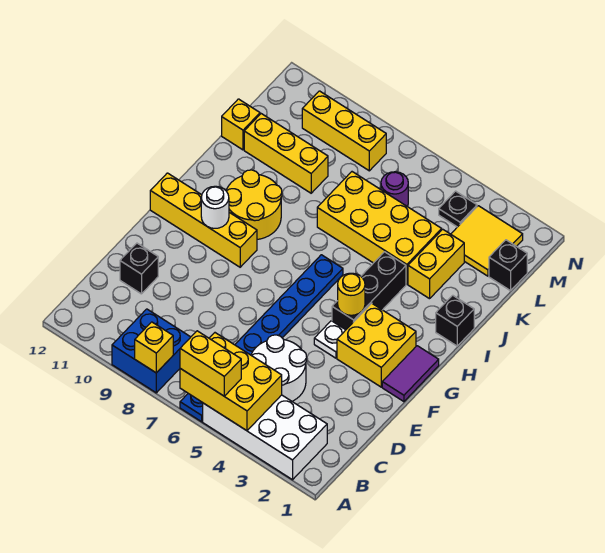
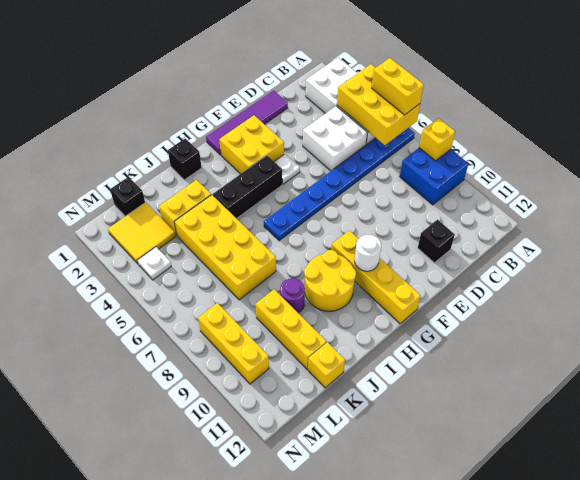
white round brick C4:D5 level 1 -> white brick C4:D5 level 1
purple tile F1:G1 level 1 -> purple tile D1:G1 level 1
yellow round brick G4 level 2 -> none
purple round brick L6 level 1 -> purple round brick J9 level 1
black plate M4 level 1 -> white plate M4 level 1

